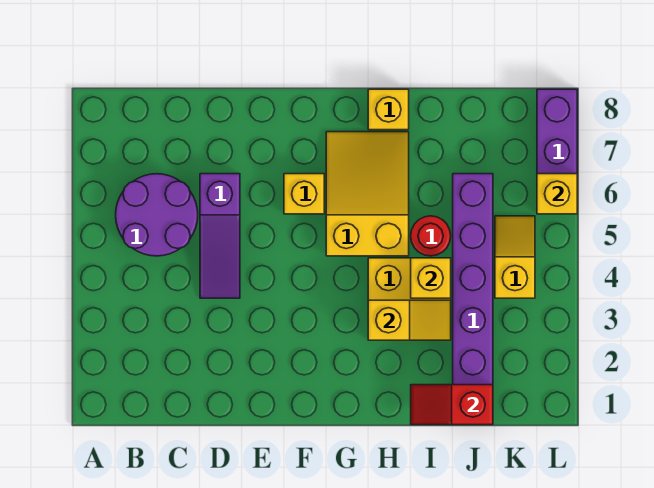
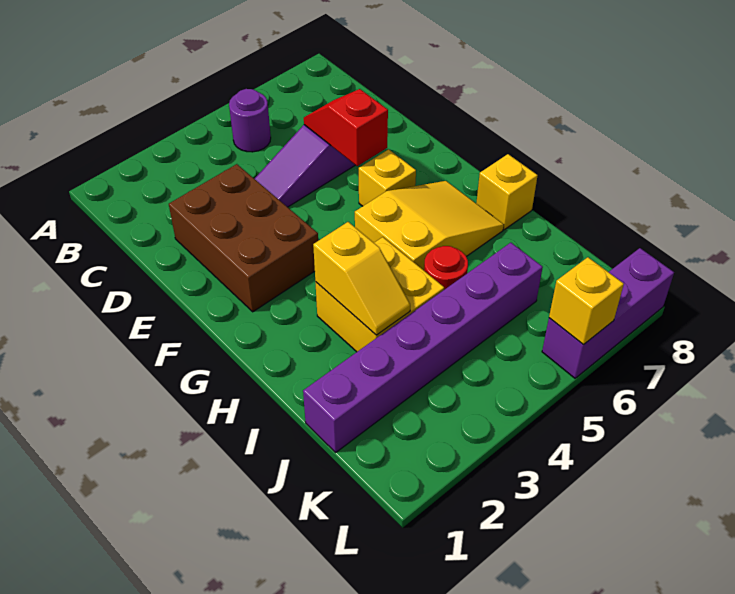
purple round brick B5:C6 level 1 -> purple round brick B5 level 1
none -> brown brick D2:F3 level 1
red slope I1:J1 level 2 top J -> red slope D6:E6 level 2 top E
yellow brick I4 level 2 -> none
yellow slope K4:K5 level 1 top 4 -> none

